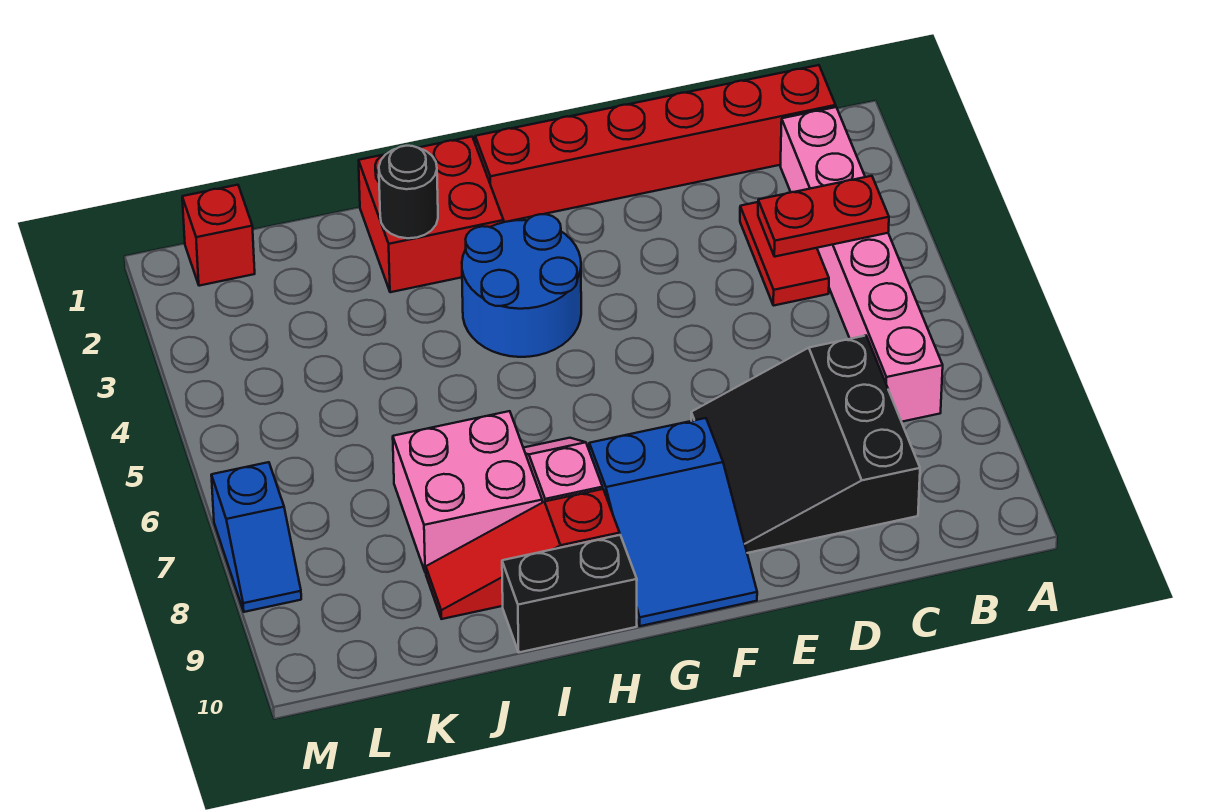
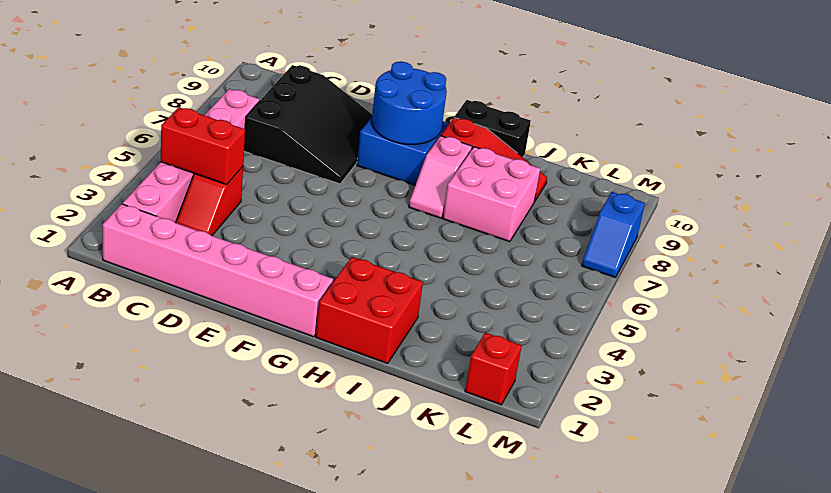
red brick B1:G1 level 1 -> pink brick B1:G1 level 1
red plate B4:C4 level 2 -> red brick B4:C4 level 2
red tile C3:C4 level 1 -> red slope C3:C4 level 1 top 4
blue round brick G3:H4 level 1 -> blue round brick F8:G9 level 2
black round brick I2 level 2 -> none
blue slope M7:M8 level 1 top 7 -> blue slope M7:M8 level 1 top 8

